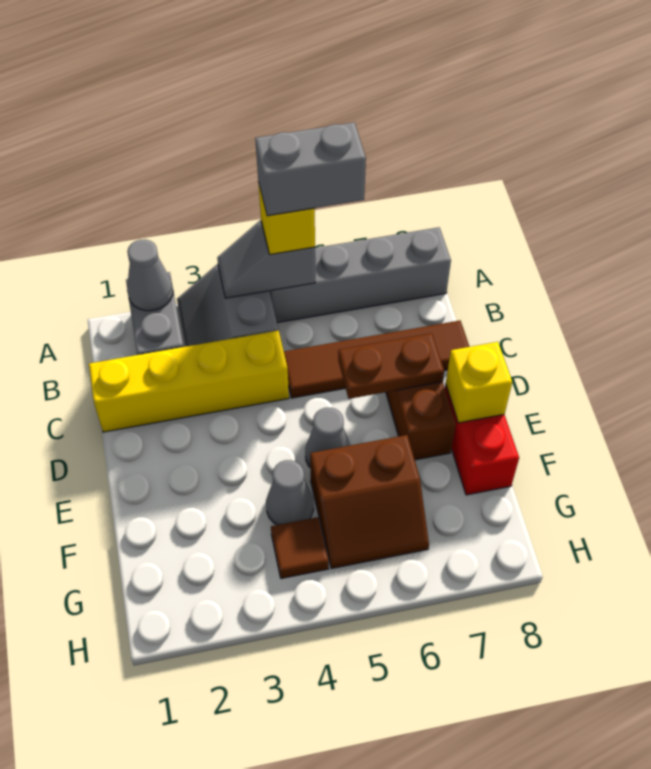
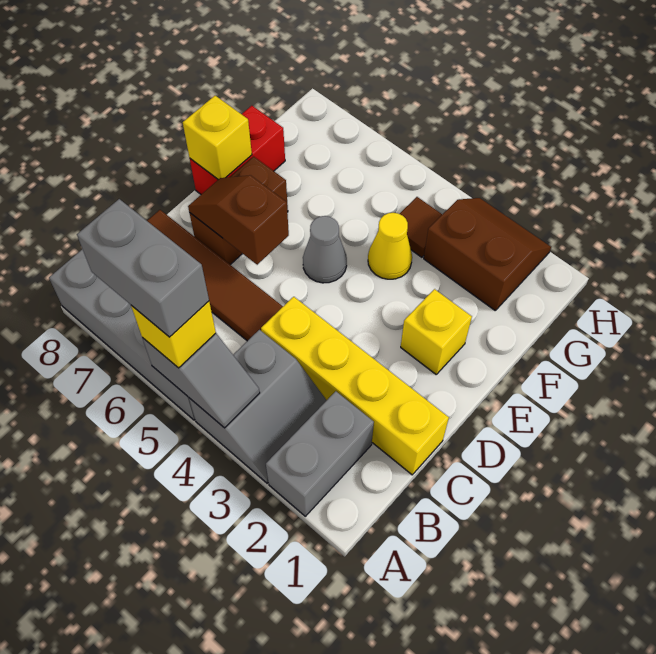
grey cone A2 level 2 -> none
brown plate D6:D7 level 2 -> brown slope D6:D7 level 2 top 6
none -> yellow brick E2 level 1
grey cone F4 level 1 -> yellow cone F4 level 1
brown slope F5:G6 level 1 top F -> brown slope G2:H3 level 1 top G

